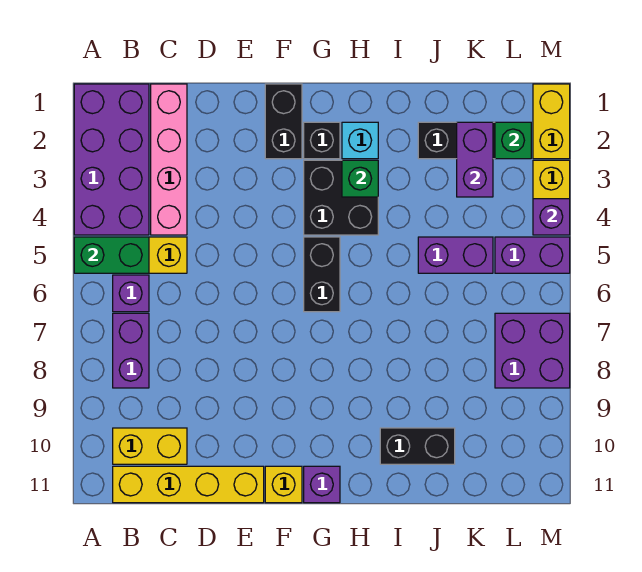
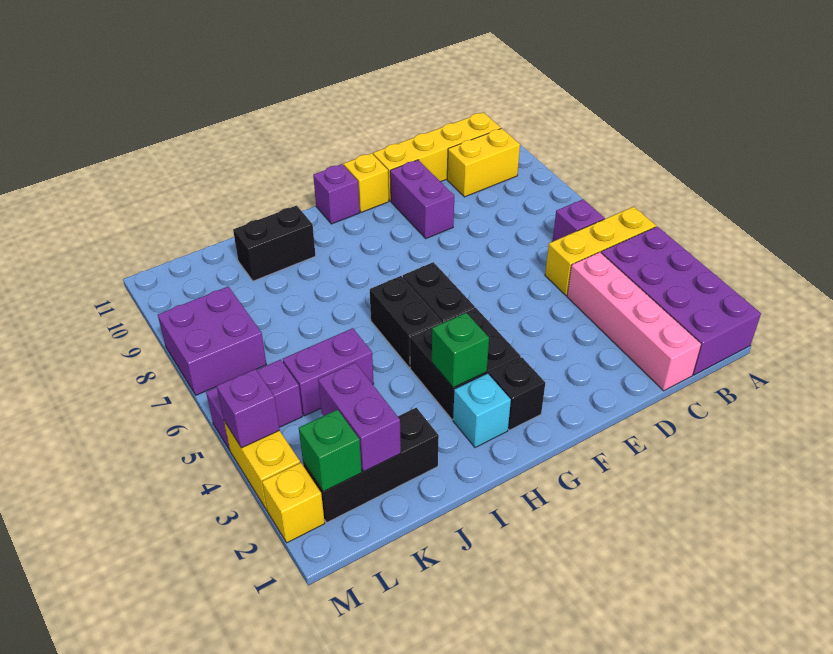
green brick A5:B5 level 2 -> none
purple brick B7:B8 level 1 -> purple brick E9:E10 level 1
black brick F1:F2 level 1 -> black brick H5:H6 level 1
yellow brick M1:M2 level 1 -> yellow brick M2 level 1

